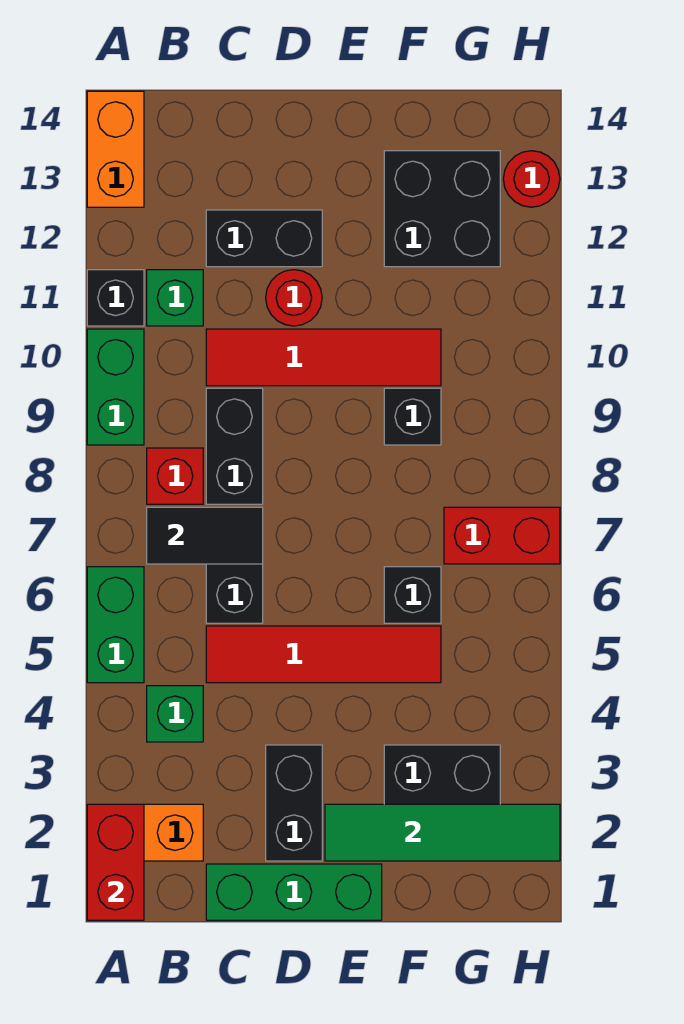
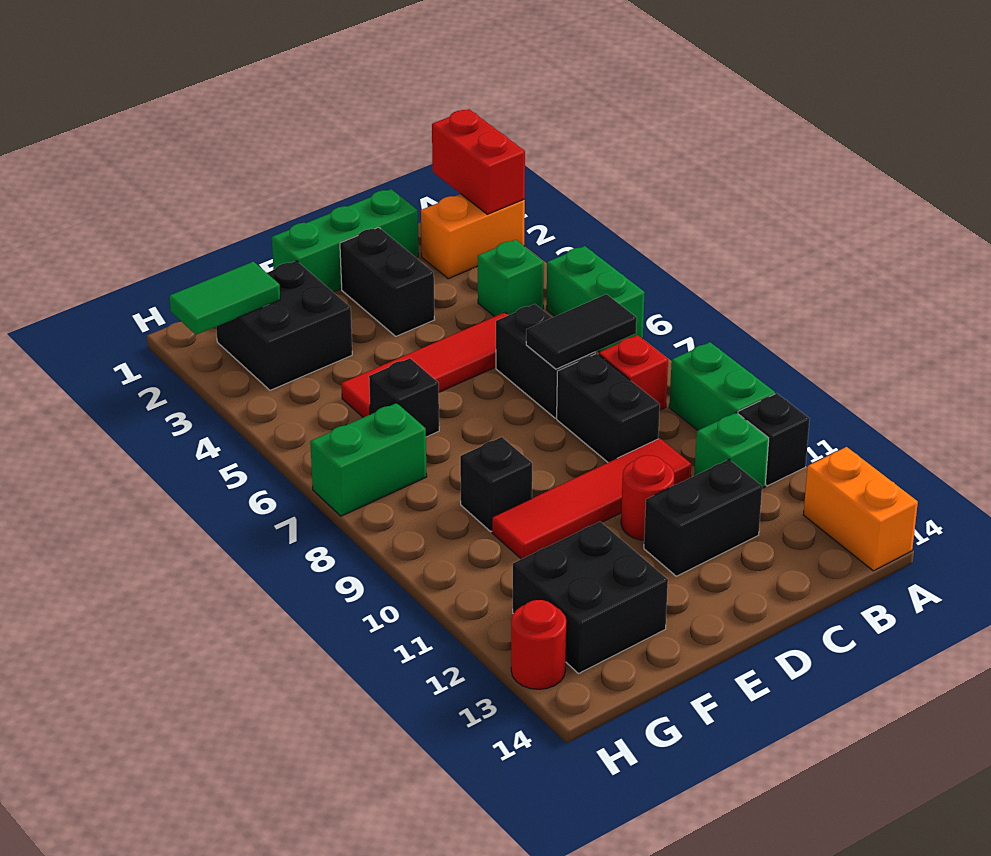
green tile E2:H2 level 2 -> green tile G2:H2 level 2
red brick G7:H7 level 1 -> green brick G7:H7 level 1

